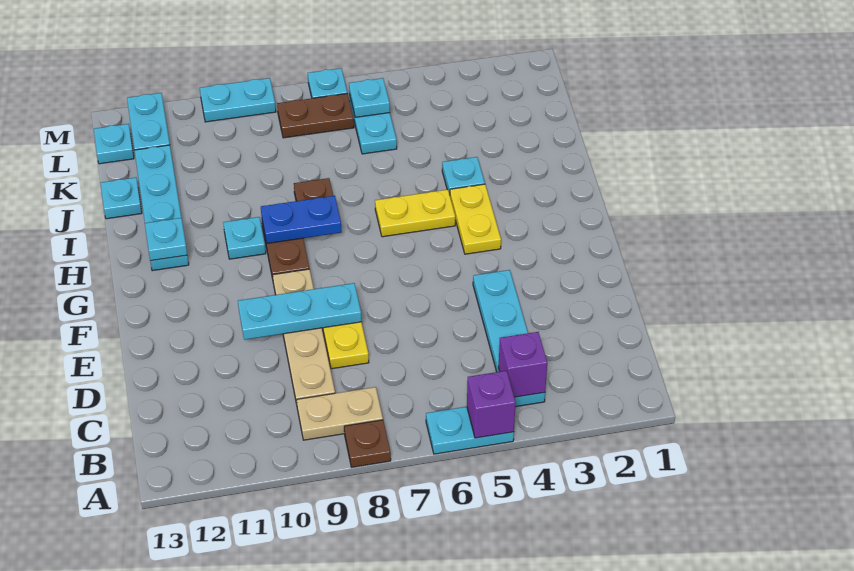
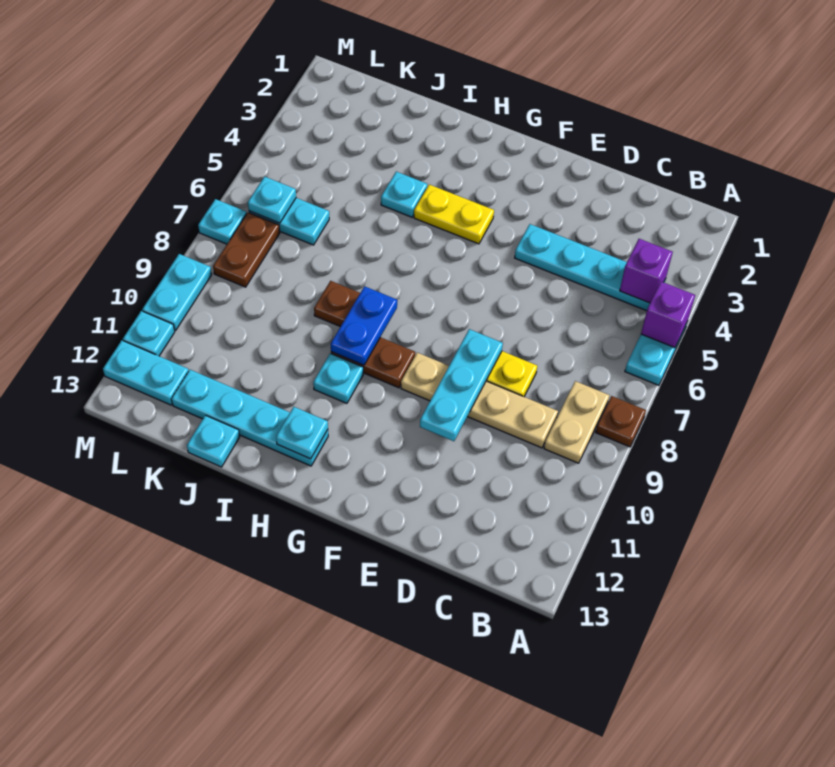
yellow plate H5:H6 level 1 -> none
cyan plate L13 level 1 -> cyan plate M11 level 1

